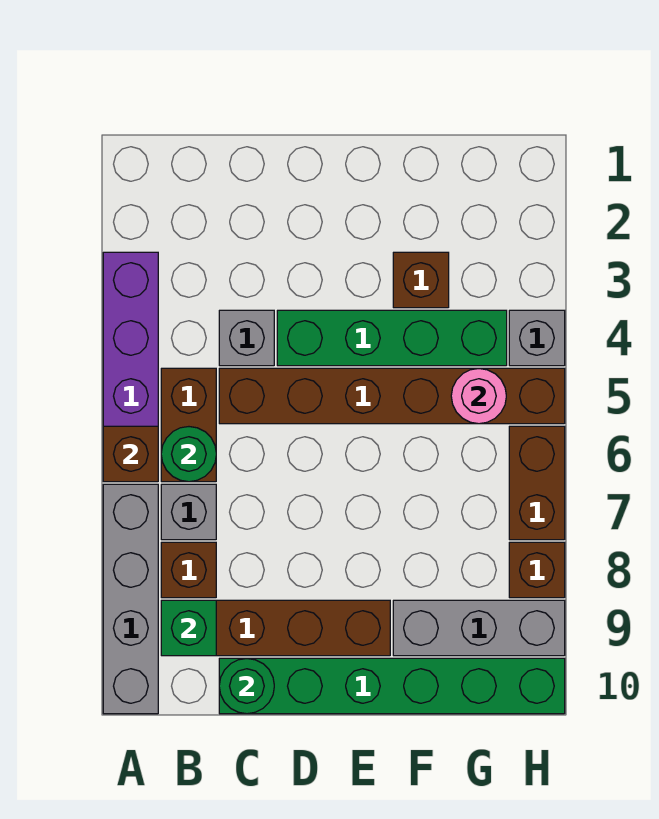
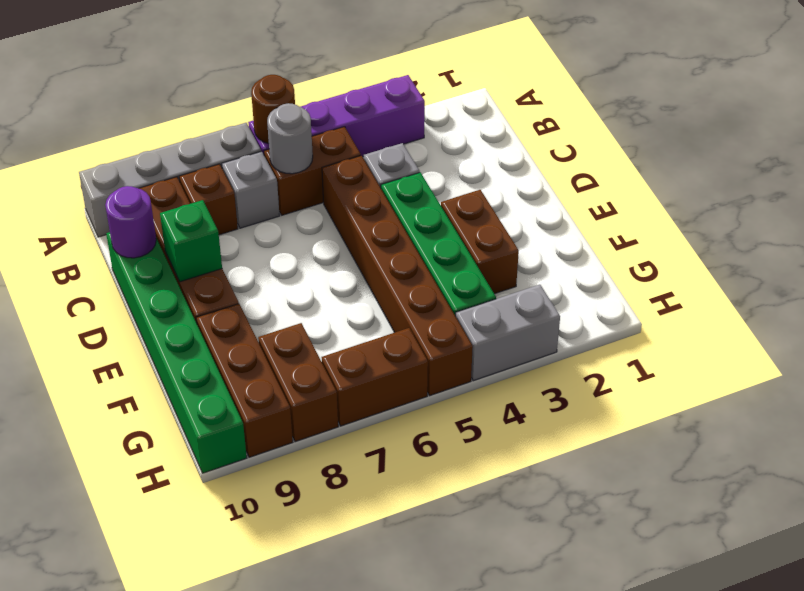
brown brick A6 level 2 -> brown round brick A6 level 2
green round brick B6 level 2 -> grey round brick B6 level 2
green brick B9 level 2 -> green brick D9 level 2
green round brick C10 level 2 -> purple round brick C10 level 2
brown brick F3 level 1 -> brown brick E3:F3 level 1
grey brick F9:H9 level 1 -> brown brick F9:H9 level 1
pink round brick G5 level 2 -> none
grey brick H4 level 1 -> grey brick H3:H4 level 1
brown brick H8 level 1 -> brown brick G8:H8 level 1

